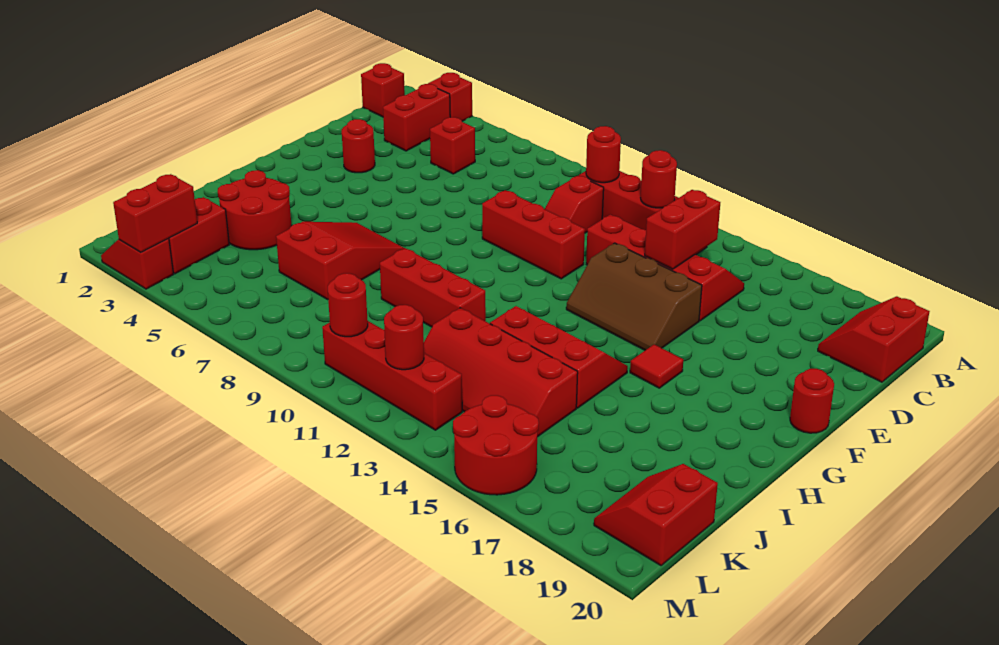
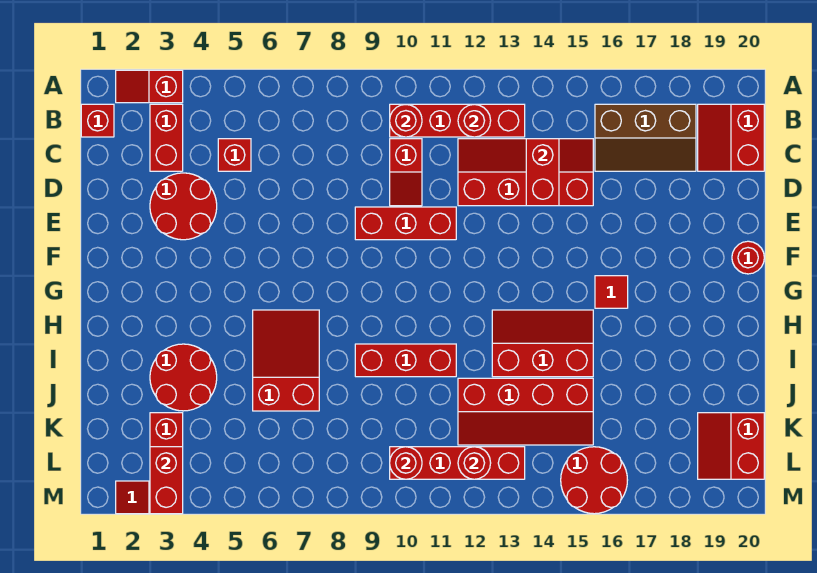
red round brick E3 level 1 -> red round brick D3:E4 level 1
brown slope E13:F15 level 1 top E -> brown slope B16:C18 level 1 top B

